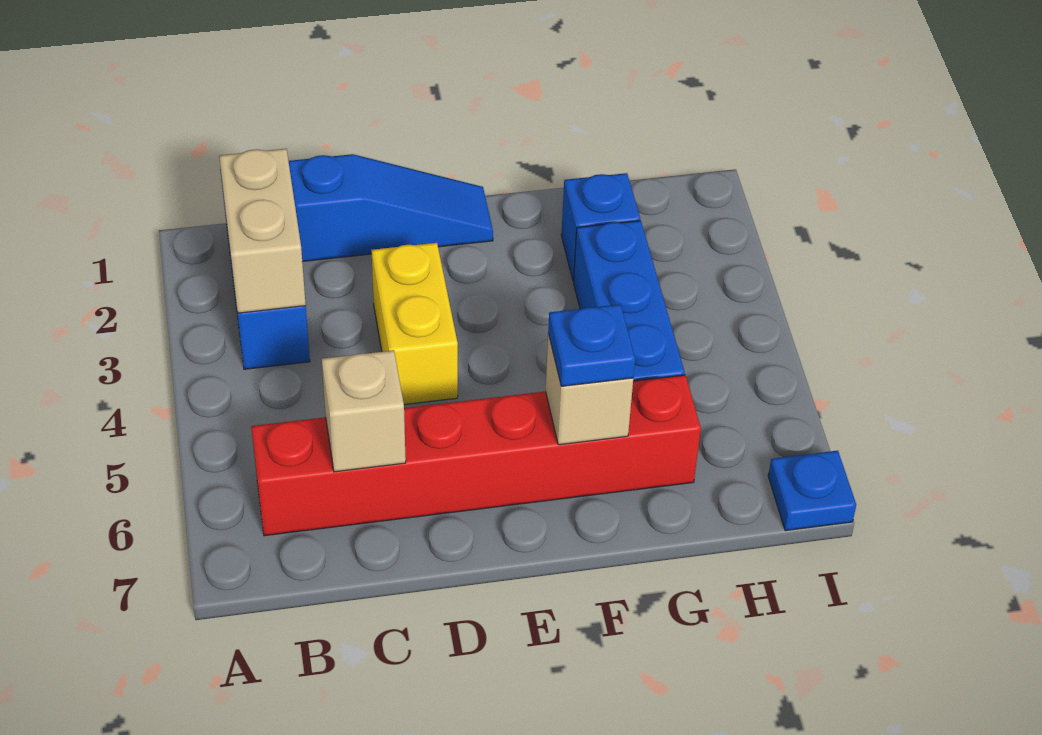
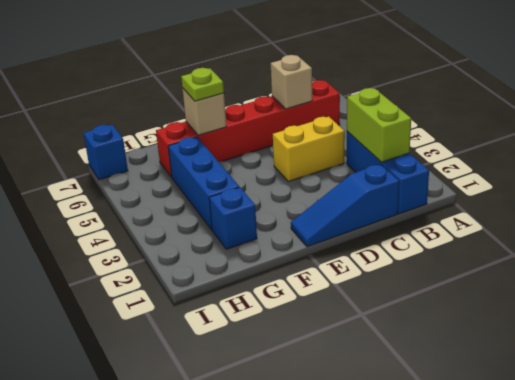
tan brick B2:B3 level 2 -> lime brick B2:B3 level 2
yellow brick D3:D4 level 1 -> yellow brick C4:D4 level 1
blue plate F6 level 3 -> lime plate F6 level 3
blue plate I7 level 1 -> blue brick I7 level 1

